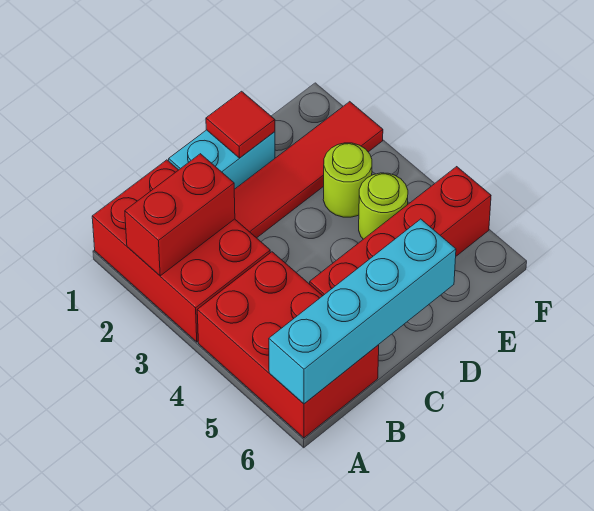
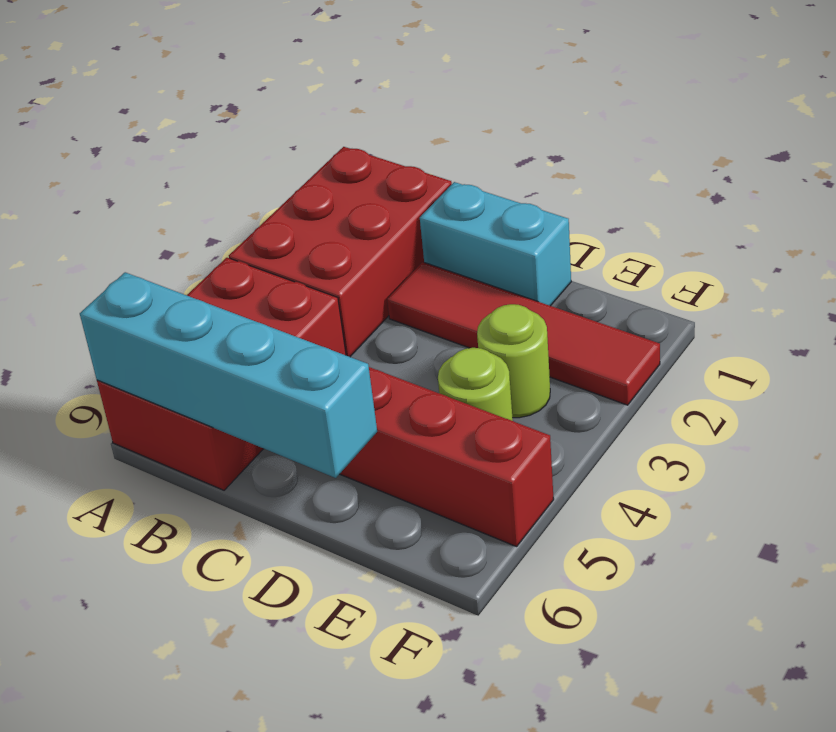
red brick A2:B2 level 2 -> none
red tile D1 level 2 -> none

